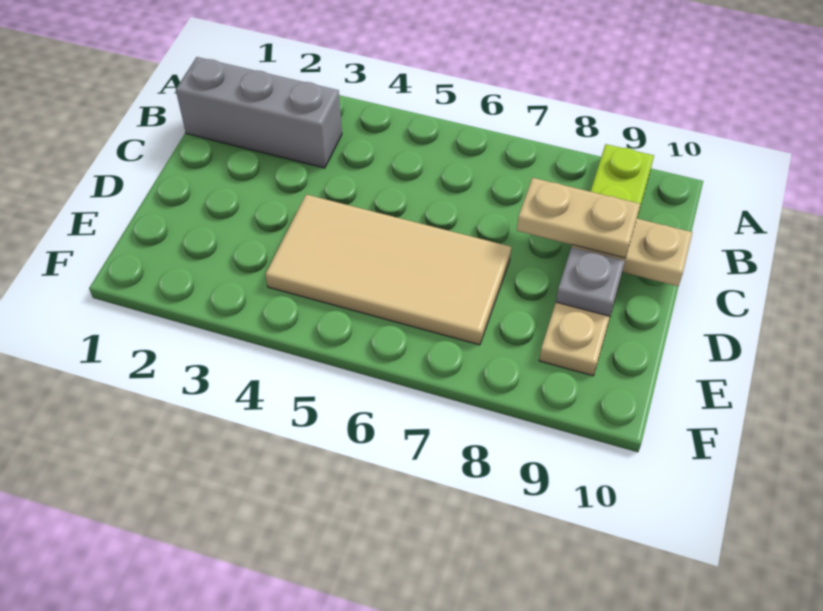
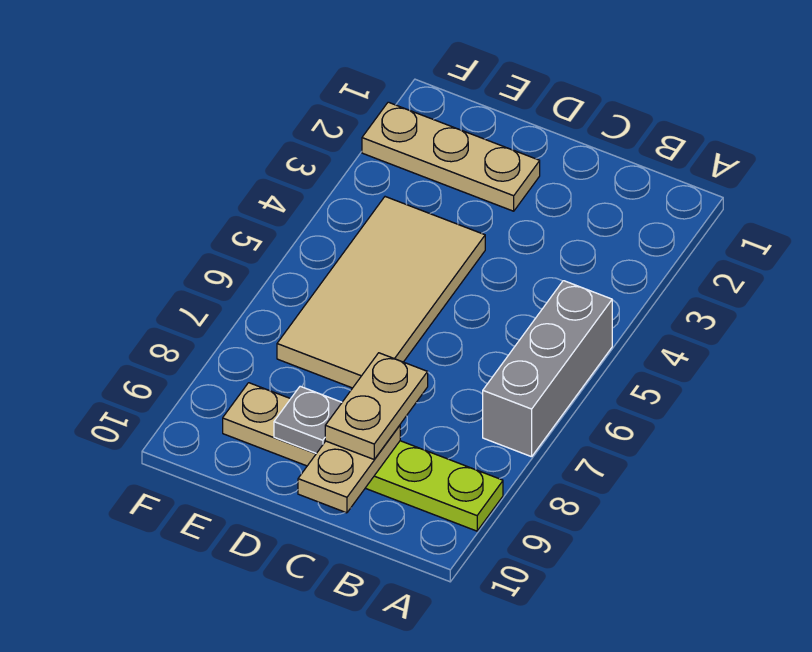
grey brick B1:B3 level 1 -> grey brick A5:A7 level 1
none -> tan plate D2:F2 level 1

